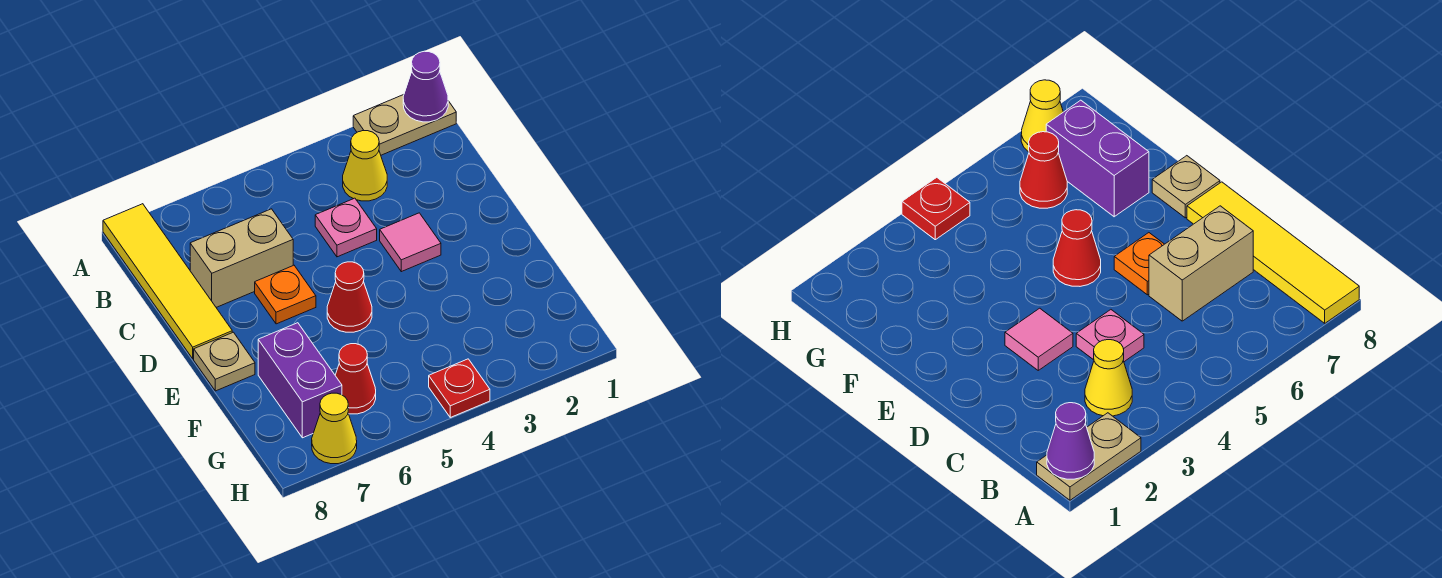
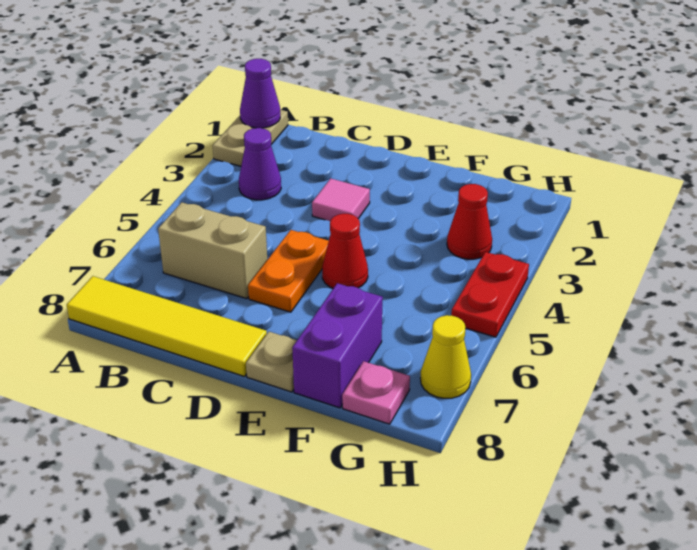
yellow cone B3 level 1 -> purple cone B3 level 1
pink plate C4 level 1 -> pink plate G8 level 1
tan brick C6:C7 level 1 -> tan brick B6:C6 level 1
orange plate D6 level 1 -> orange plate D5:D6 level 1
purple brick F7:G7 level 1 -> purple brick F7:F8 level 1
red cone G6 level 1 -> red cone G3 level 1
red plate H4 level 1 -> red plate H4:H5 level 1

